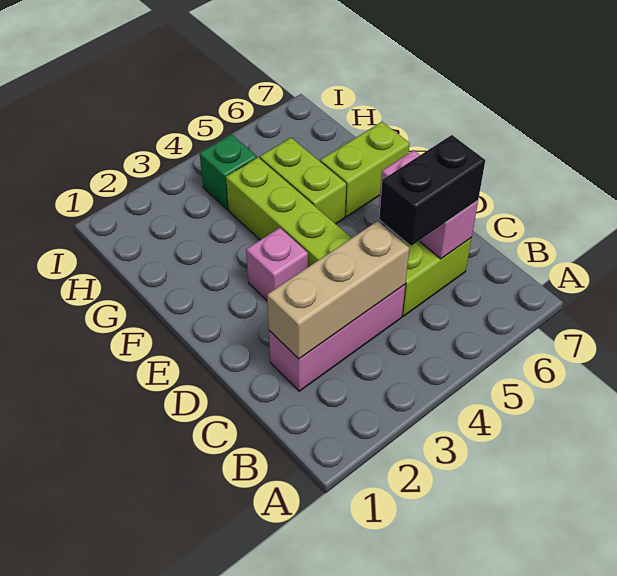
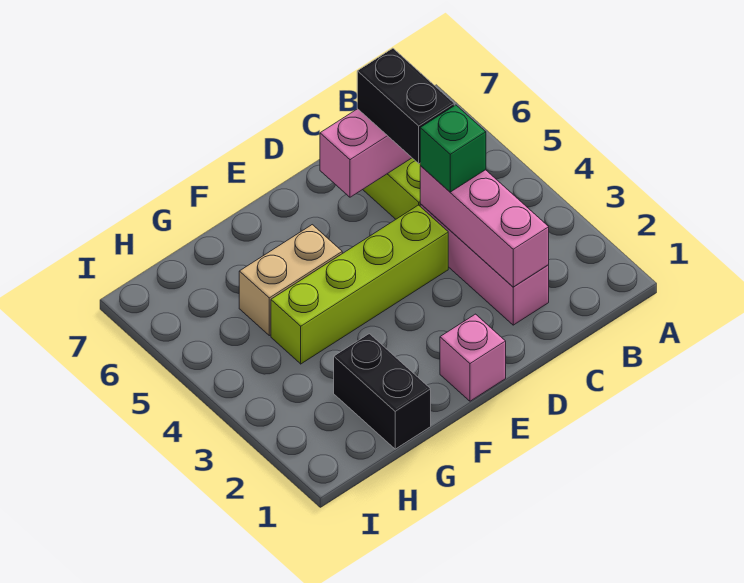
tan brick C2:C4 level 2 -> pink brick C2:C4 level 2
pink brick E3 level 1 -> pink brick E1 level 1
lime brick F5:G5 level 1 -> tan brick F5:G5 level 1
lime brick F6:F7 level 1 -> none
none -> black brick G1:G2 level 1
green brick H4 level 1 -> green brick C4 level 3

